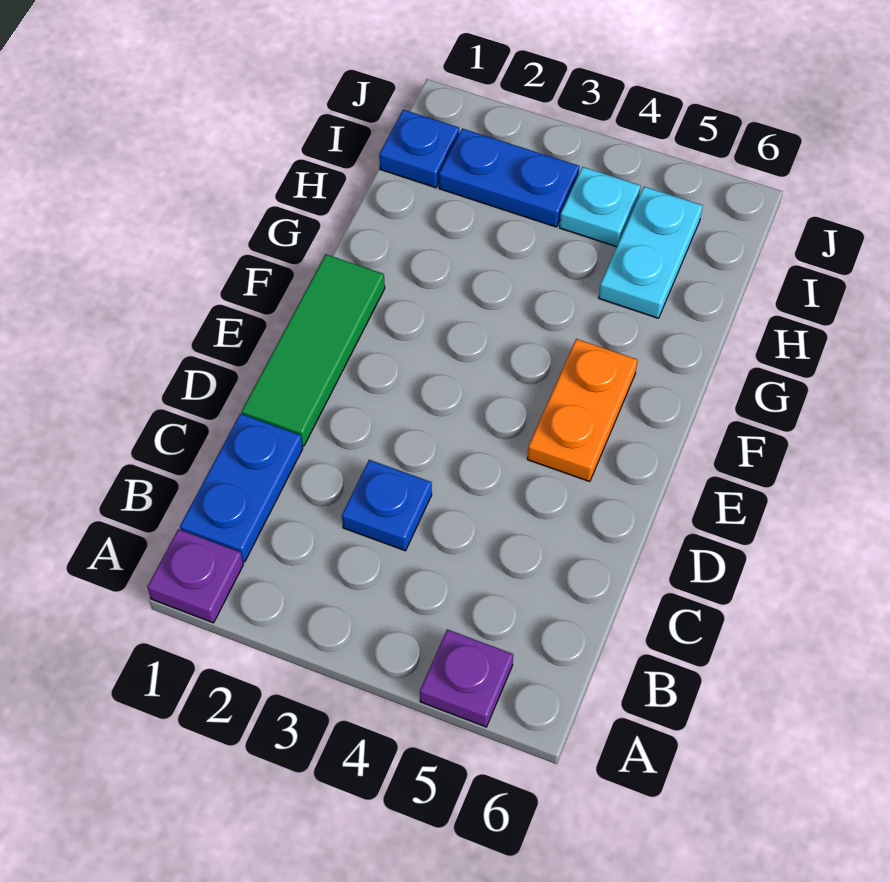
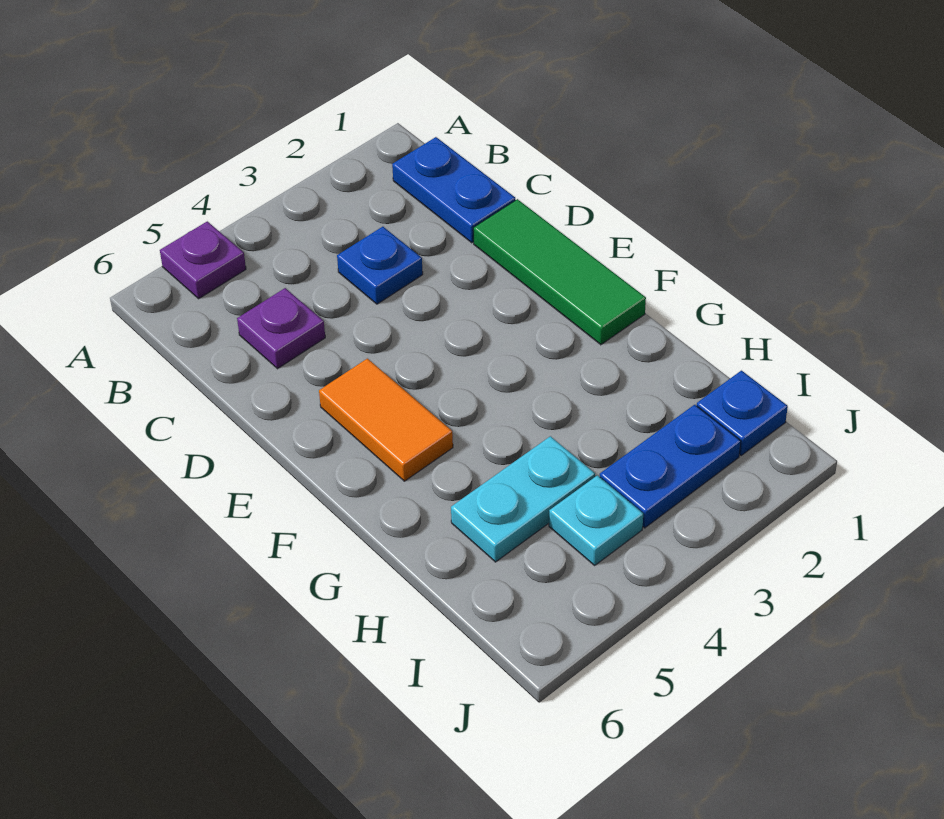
purple plate A1 level 1 -> purple plate C5 level 1
orange plate E5:F5 level 1 -> orange tile E5:F5 level 1
cyan plate H5:I5 level 1 -> cyan plate H4:H5 level 1

